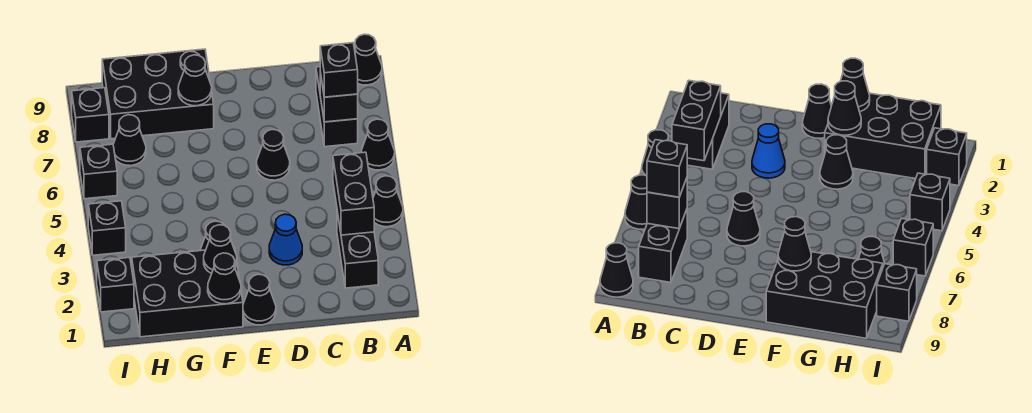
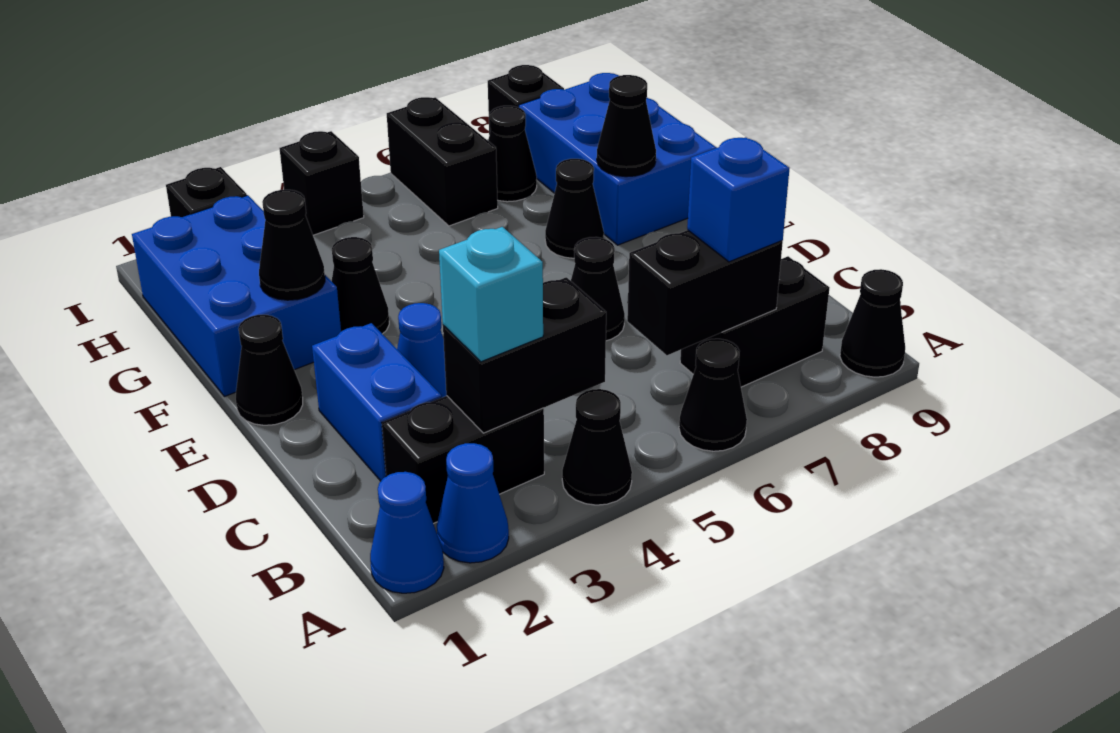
none -> blue cone A1 level 1
none -> blue cone A2 level 1
none -> cyan brick B3 level 3
black brick B7 level 2 -> black brick B6:B7 level 2
black brick B7 level 3 -> blue brick B7 level 3
none -> blue brick C2:D2 level 1
black brick F1:H2 level 1 -> blue brick F1:H2 level 1
black cone F1 level 2 -> black cone F7 level 1
black brick F8:H9 level 1 -> blue brick F8:H9 level 1
black brick I6 level 1 -> black brick H6:I6 level 1

